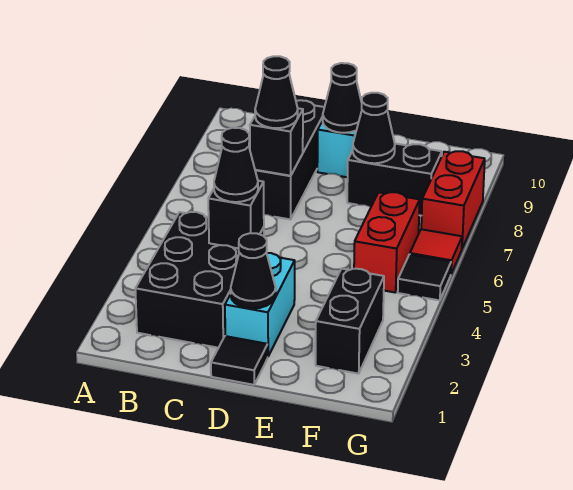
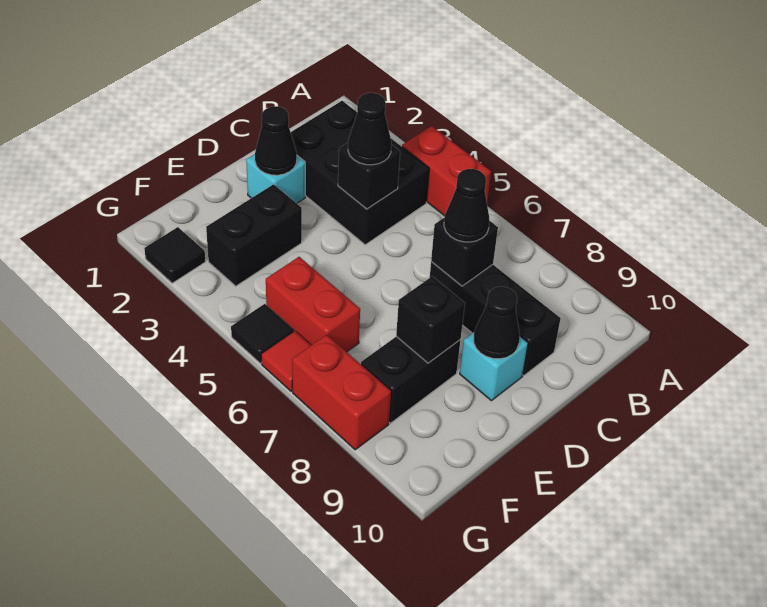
none -> red brick A4:A5 level 1
black tile D1 level 1 -> black tile G2 level 1
cyan brick D2:D3 level 1 -> cyan brick D2 level 1
black cone E8 level 2 -> black brick E8 level 2
black brick F2:F3 level 1 -> black brick E3:F3 level 1

